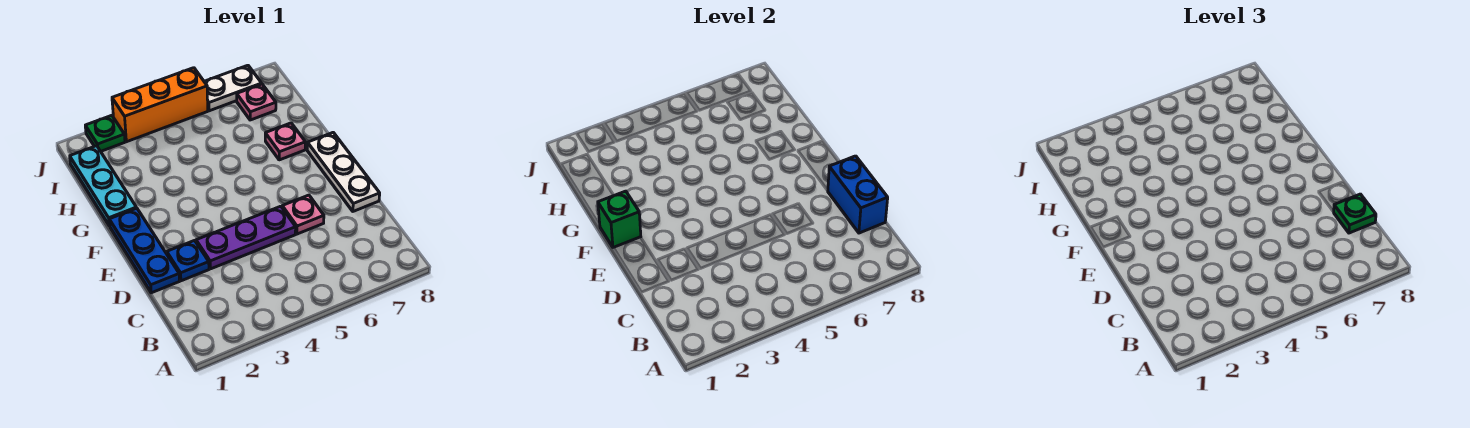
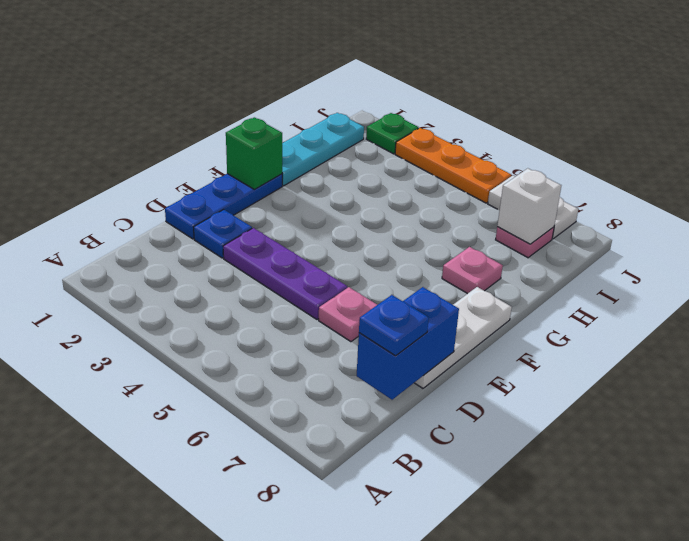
green plate C8 level 3 -> blue plate C8 level 3
none -> white brick I7 level 2
orange brick J3:J5 level 1 -> orange plate J3:J5 level 1

